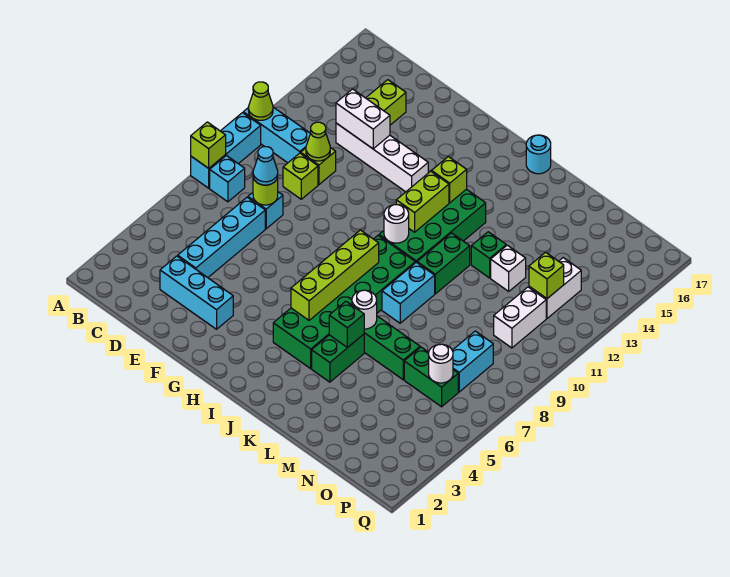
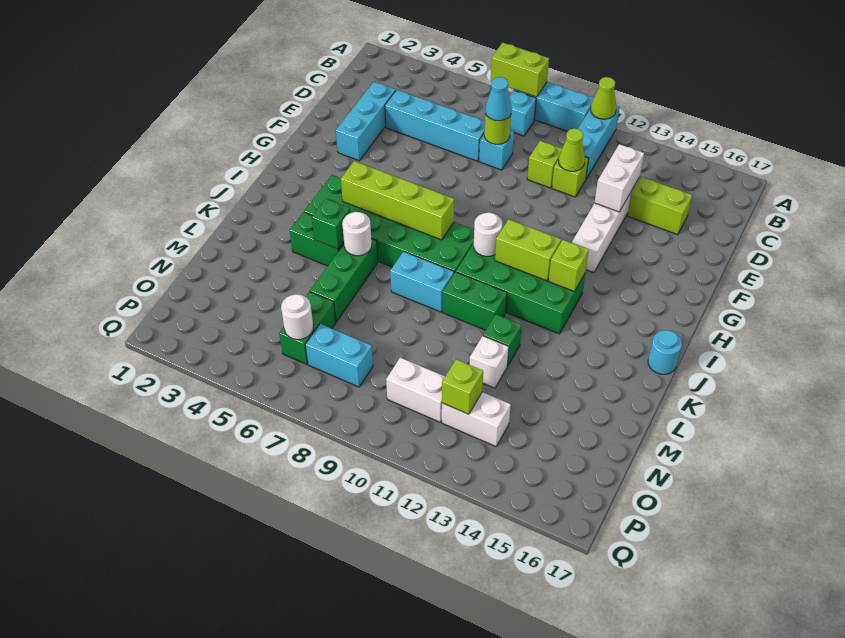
lime brick A8 level 2 -> lime brick A7:A8 level 2

